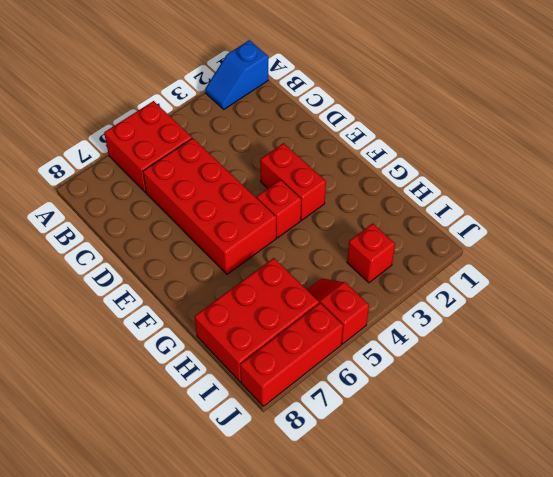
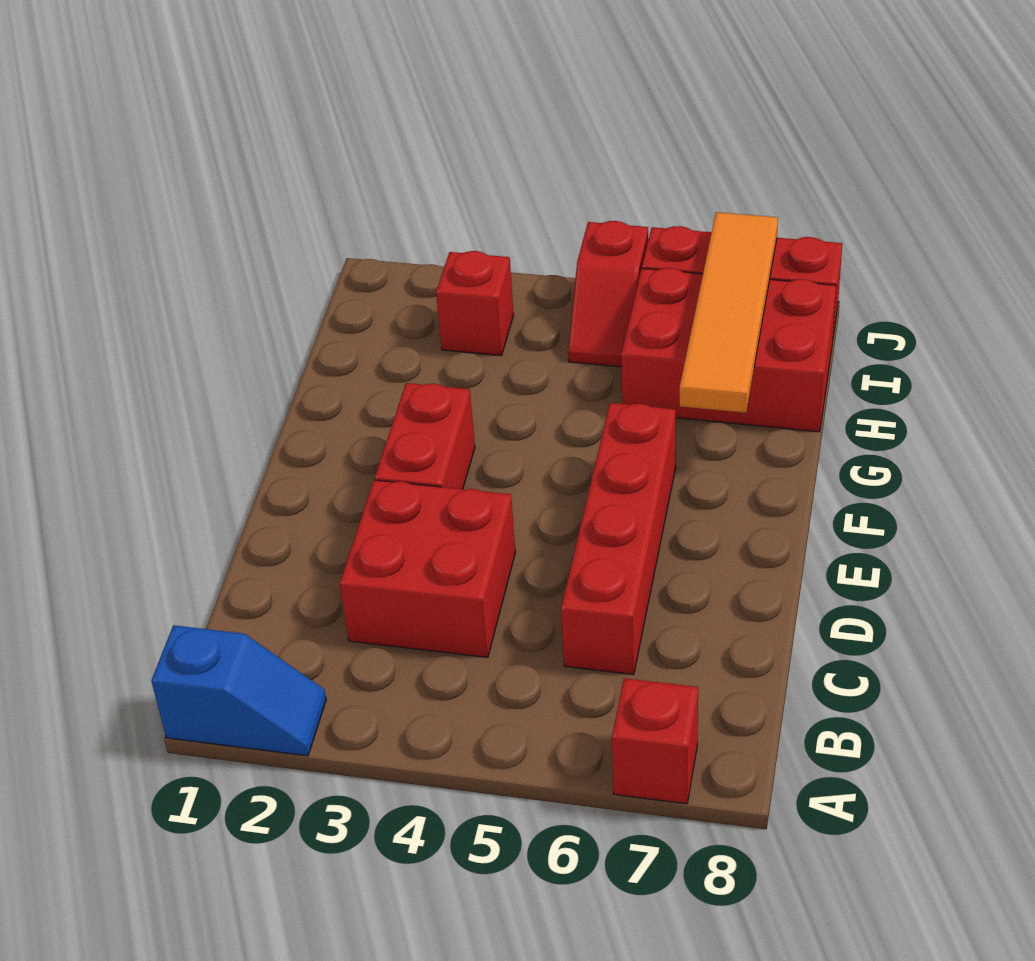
red brick A5:B6 level 1 -> red brick C3:D4 level 1
red brick C5:F6 level 1 -> red brick C6:F6 level 1
red brick F4 level 1 -> red brick A7 level 1
none -> orange tile G7:J7 level 2

